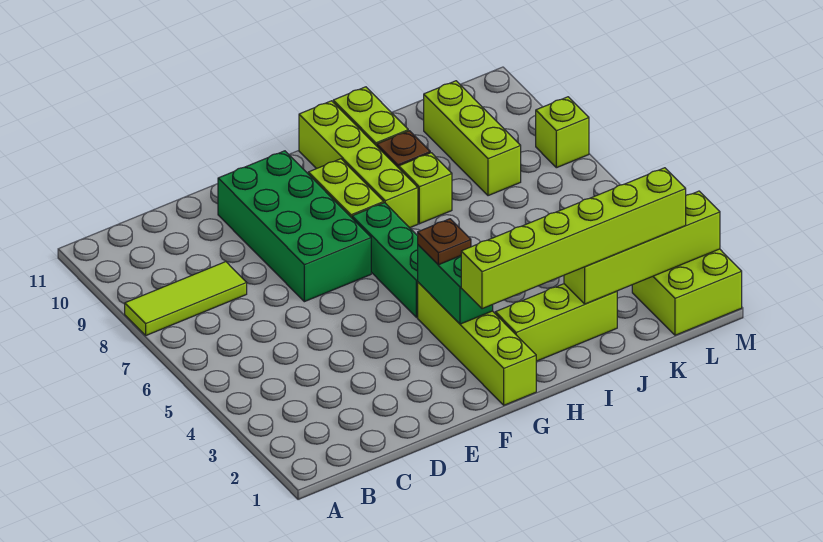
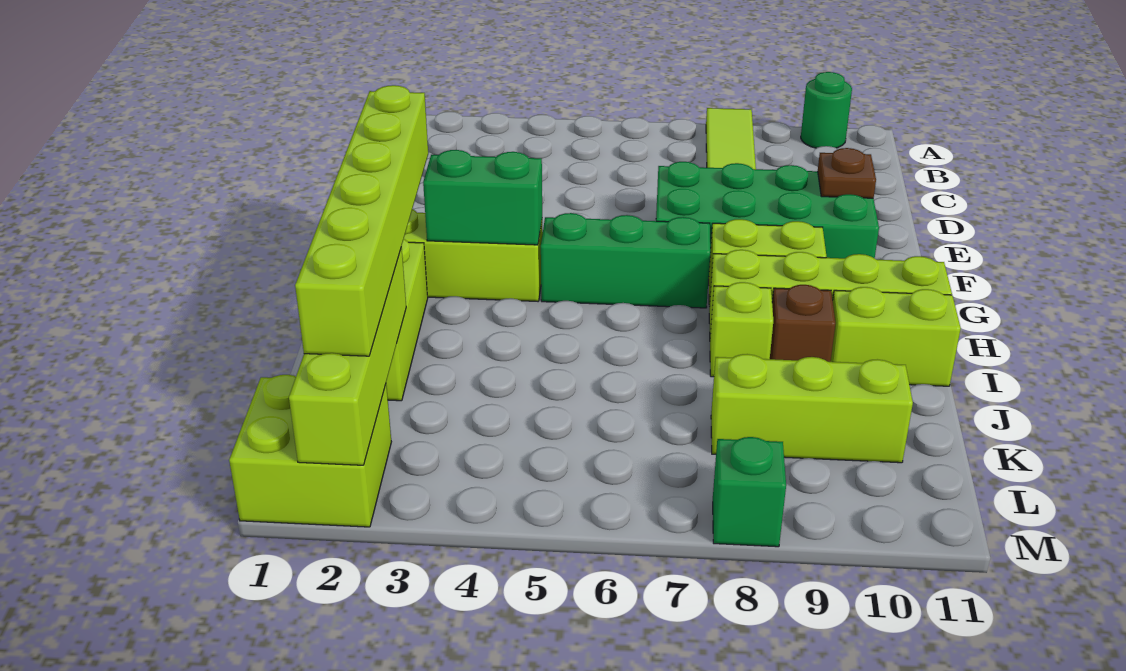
none -> green round brick A10 level 1
brown plate G4 level 3 -> brown plate E10 level 2
lime brick M8 level 1 -> green brick M8 level 1

